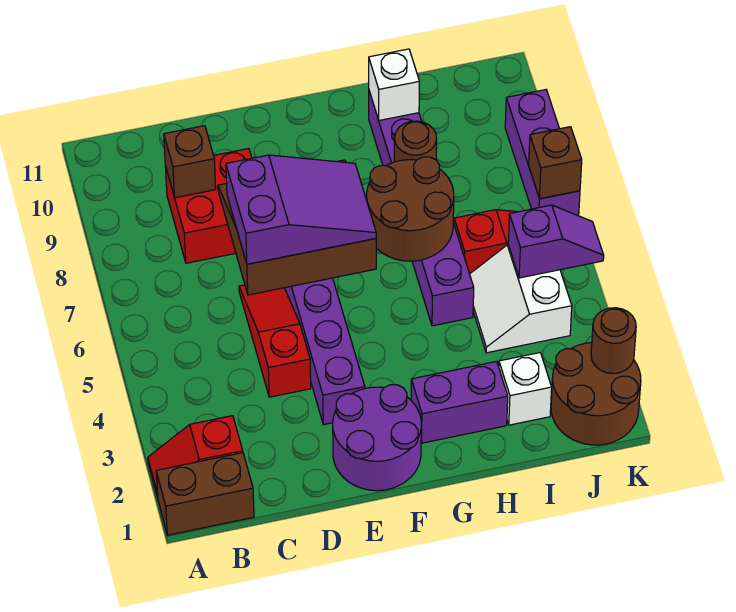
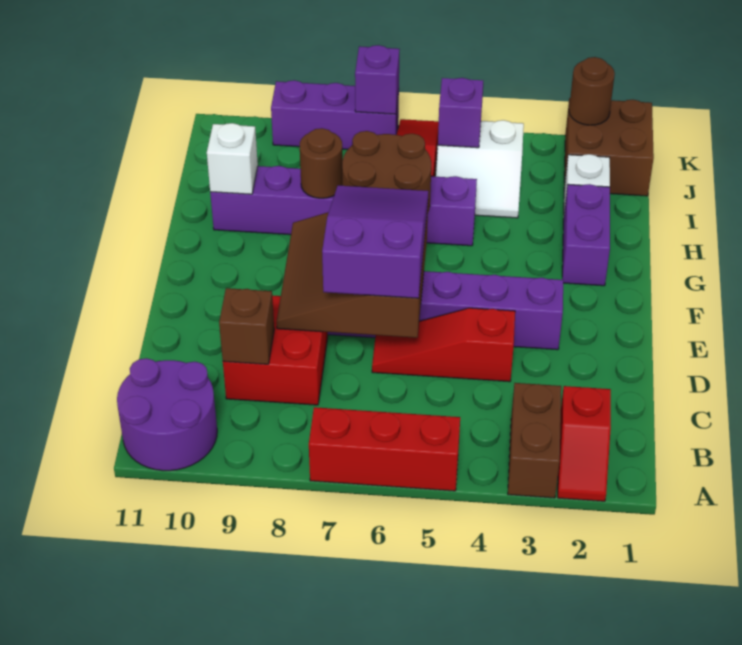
brown brick A1:B1 level 1 -> brown brick A3:B3 level 1
none -> red brick A5:A7 level 1
purple round brick E1:F2 level 1 -> purple round brick A10:B11 level 1
brown round brick J1:K2 level 1 -> brown brick J1:K2 level 1
brown brick K7 level 2 -> purple brick K7 level 2

